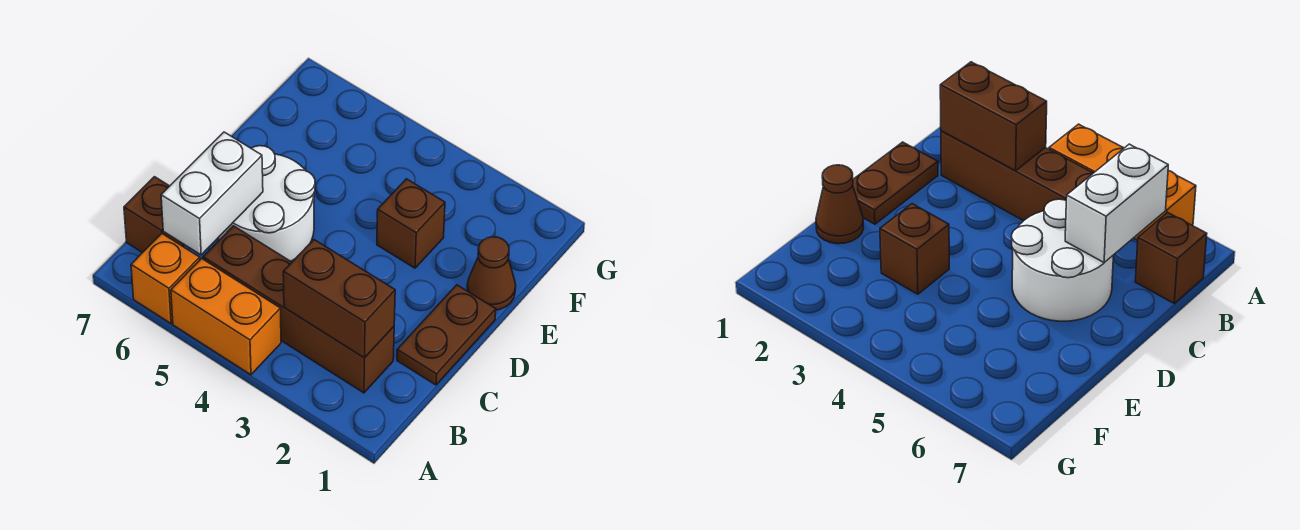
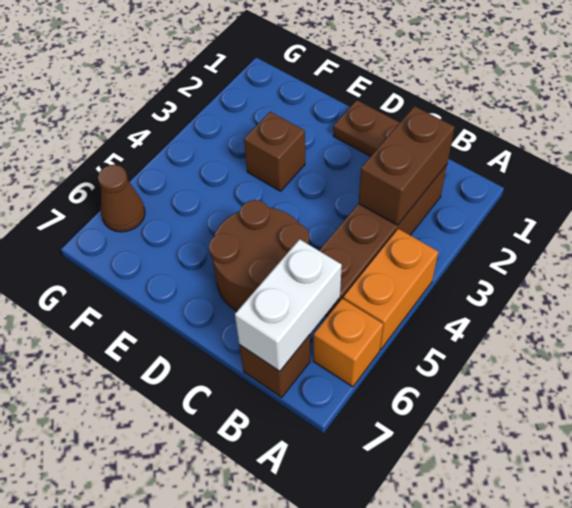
white brick B6:C6 level 2 -> white brick B6:B7 level 2
white round brick C5:D6 level 1 -> brown round brick C5:D6 level 1
brown cone E1 level 1 -> brown cone G6 level 1

